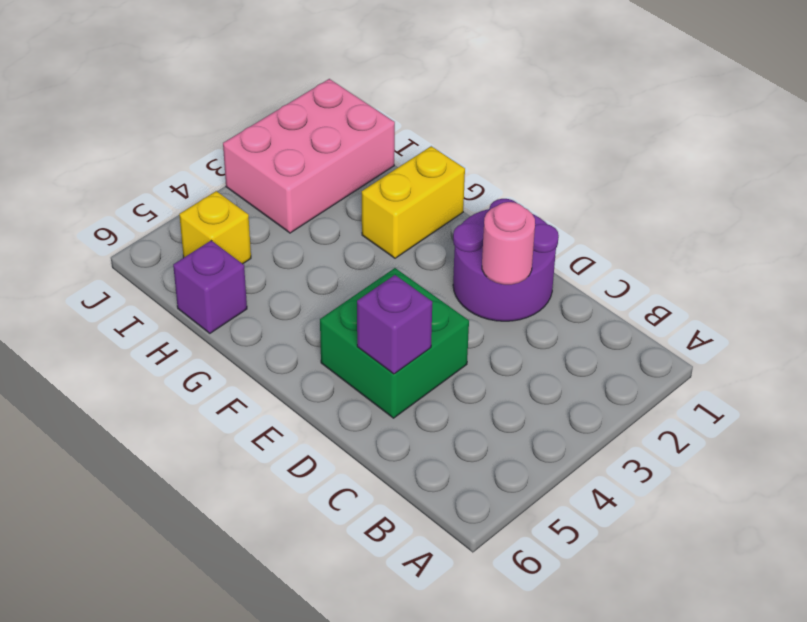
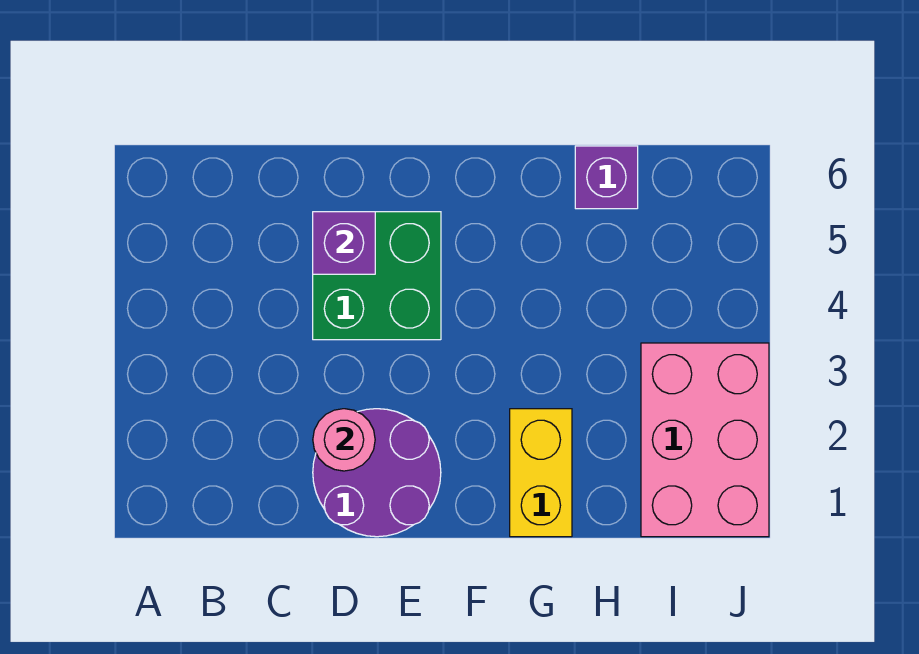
yellow brick I5 level 1 -> none

